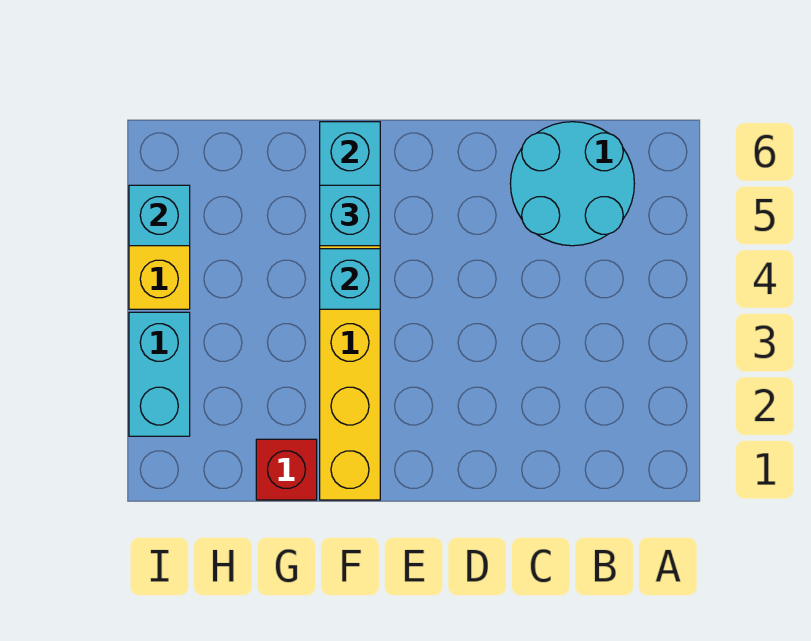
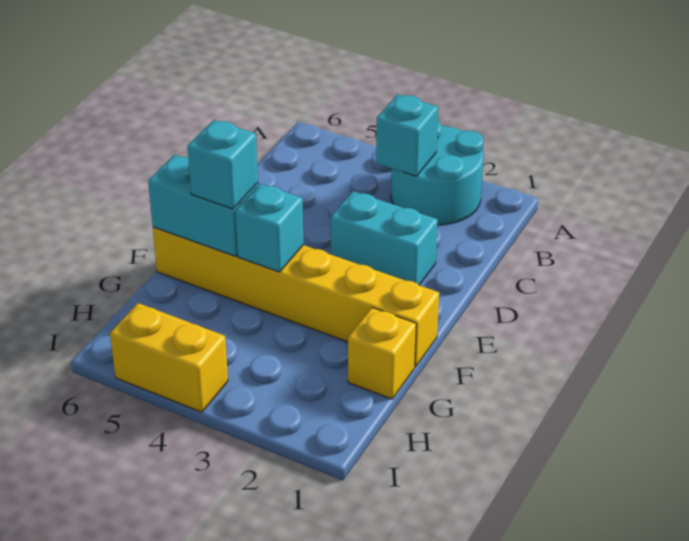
cyan round brick B5:C6 level 1 -> cyan round brick A2:B3 level 1
red brick G1 level 1 -> yellow brick G1 level 1
cyan brick I2:I3 level 1 -> cyan brick D2:D3 level 1
cyan brick I5 level 2 -> cyan brick B3 level 2

